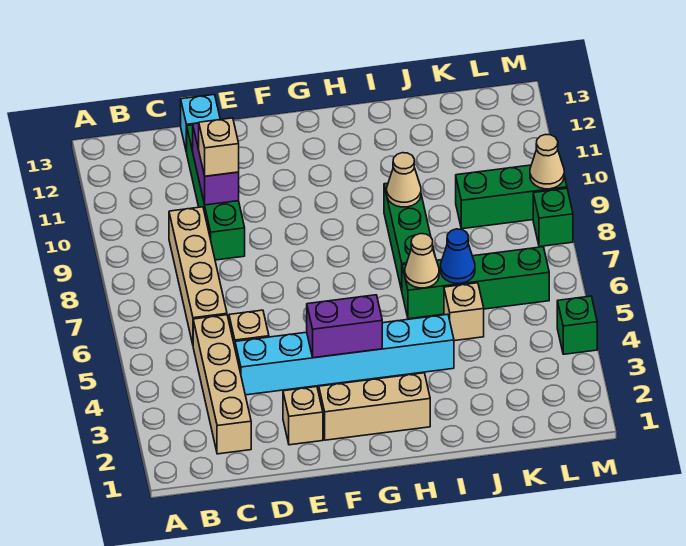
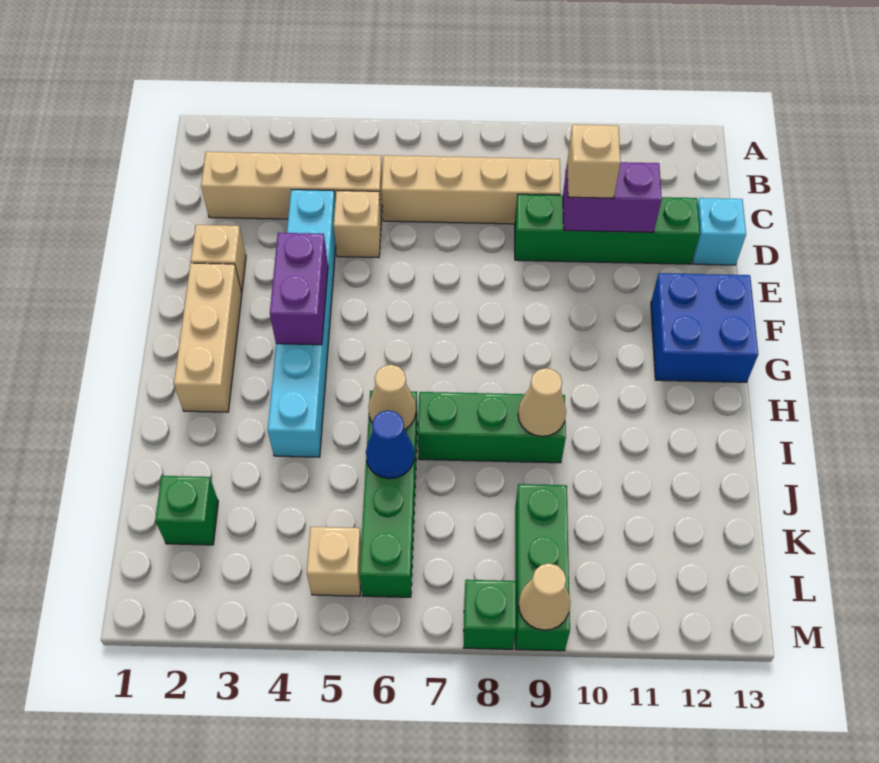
none -> blue brick F12:G13 level 1
tan brick J5 level 1 -> tan brick L5 level 1
green brick M4 level 1 -> green brick K2 level 1

